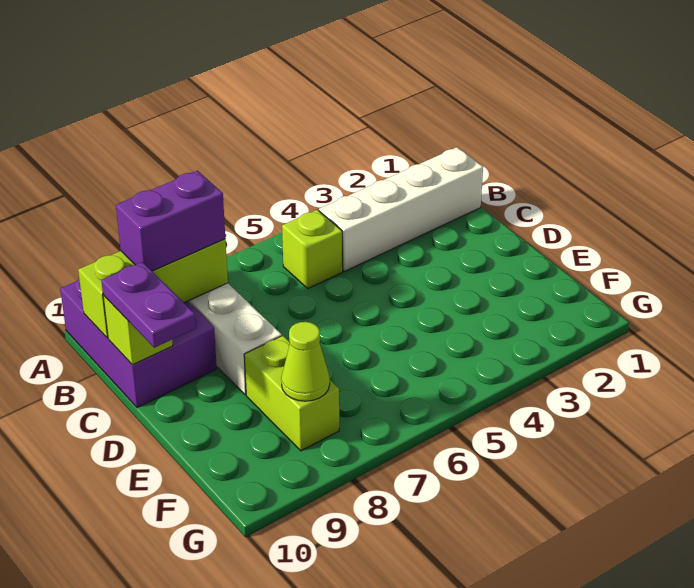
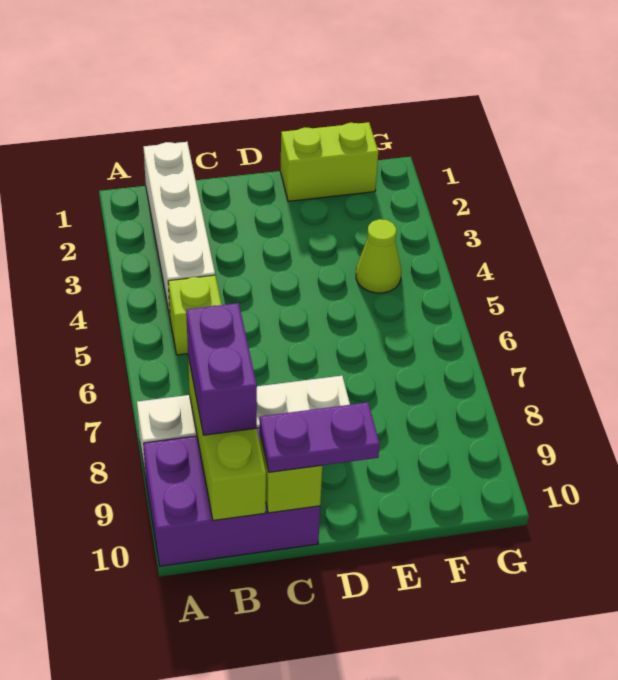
lime brick E8:F8 level 1 -> lime brick E1:F1 level 1
lime cone F8 level 2 -> lime cone F4 level 1

